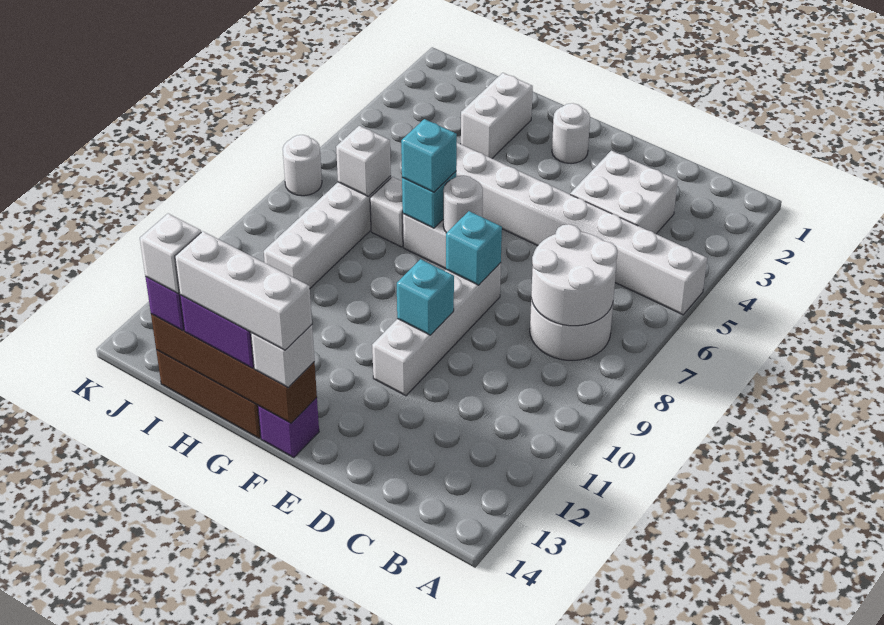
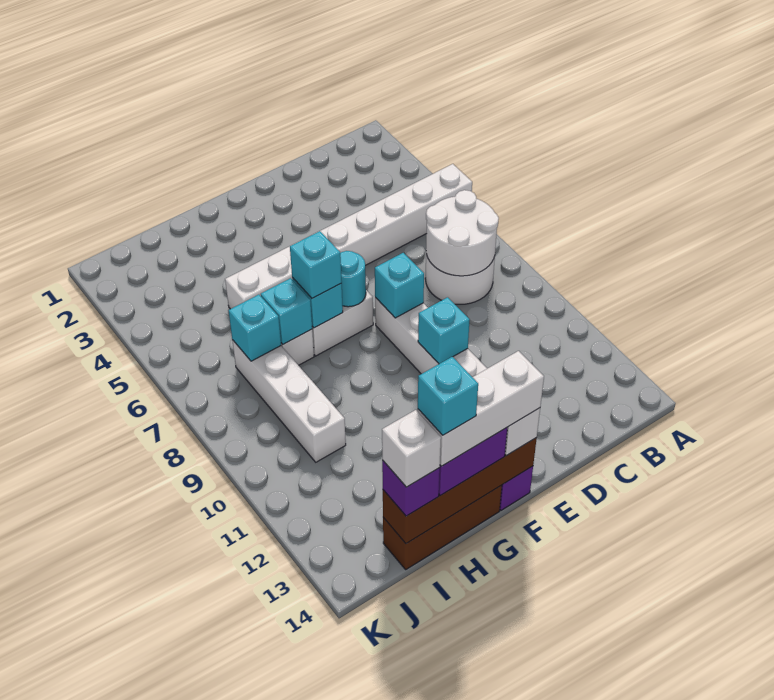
white brick C3:D4 level 1 -> none
white round brick F2 level 1 -> none
white round brick F7 level 2 -> cyan round brick F7 level 2
white brick H2:H3 level 1 -> none
none -> cyan brick H7 level 2
none -> cyan brick H14 level 5
white brick I7 level 2 -> cyan brick I7 level 2
white round brick K7 level 1 -> none

